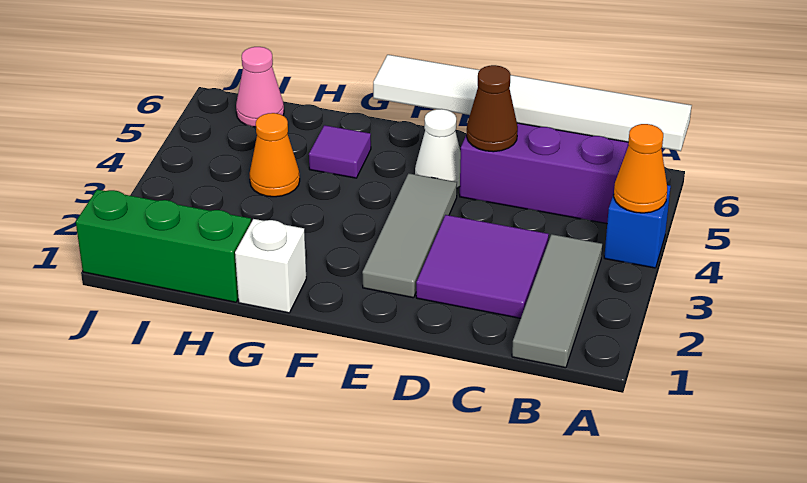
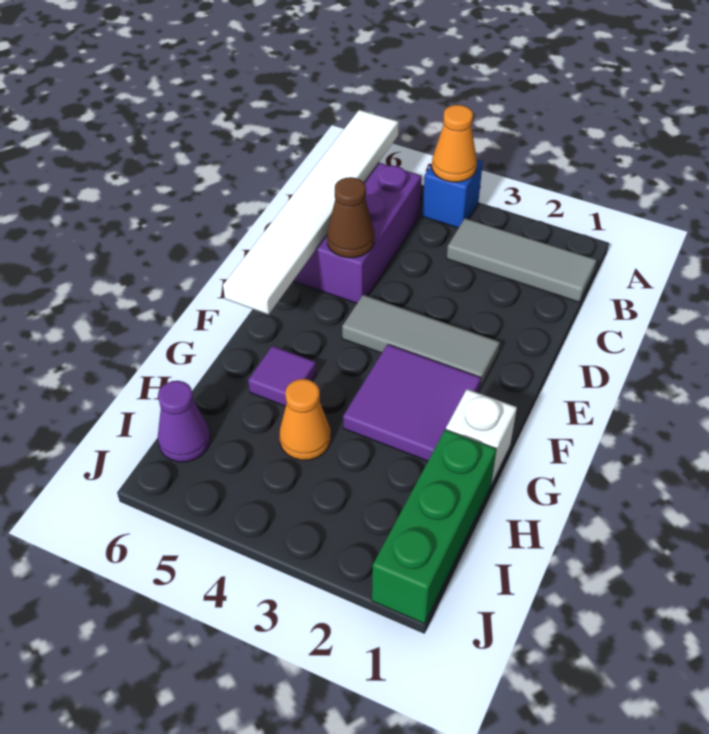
purple tile C2:D3 level 1 -> purple tile F2:G3 level 1
white cone E5 level 1 -> none
pink cone I6 level 1 -> purple cone I6 level 1

